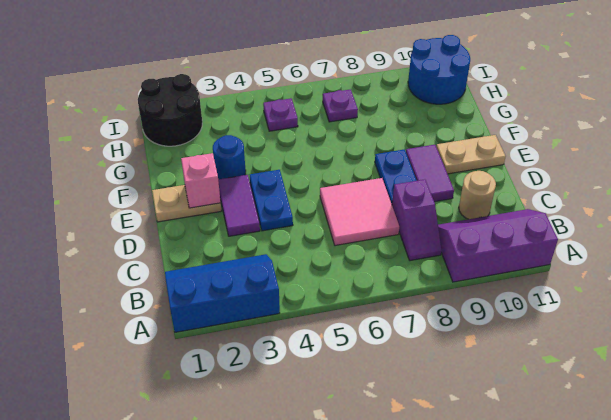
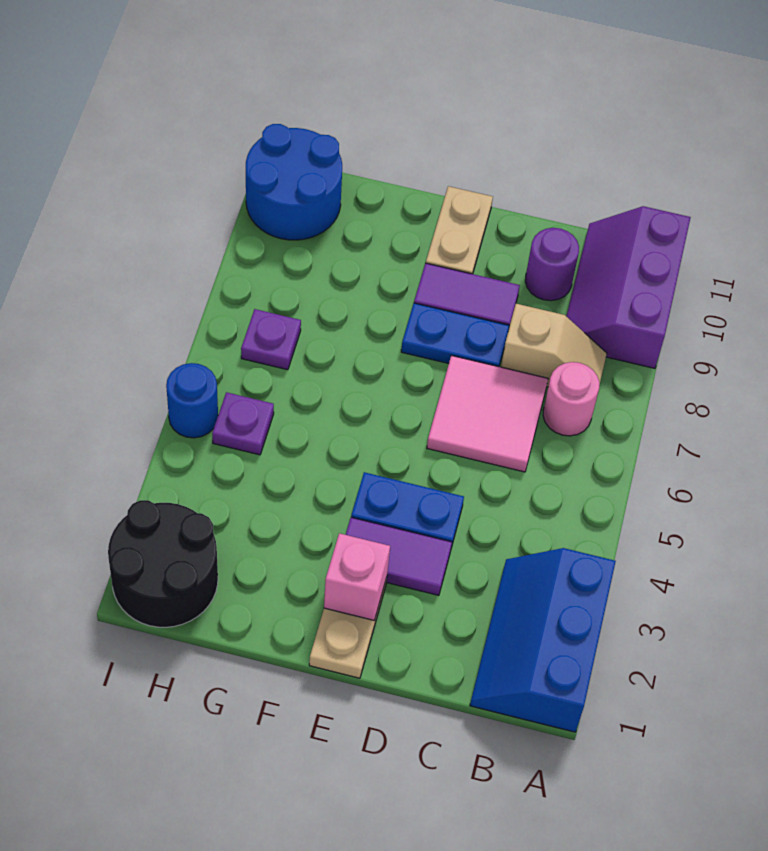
none -> pink round brick B7 level 1
purple slope B8:C8 level 1 top C -> tan slope B8:C8 level 1 top C
tan round brick C10 level 1 -> purple round brick C10 level 1
blue round brick F3 level 1 -> blue round brick I5 level 1

